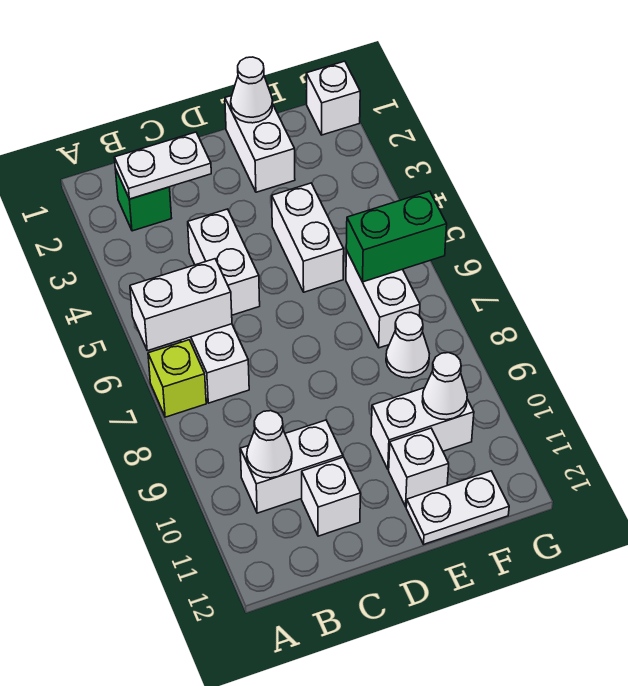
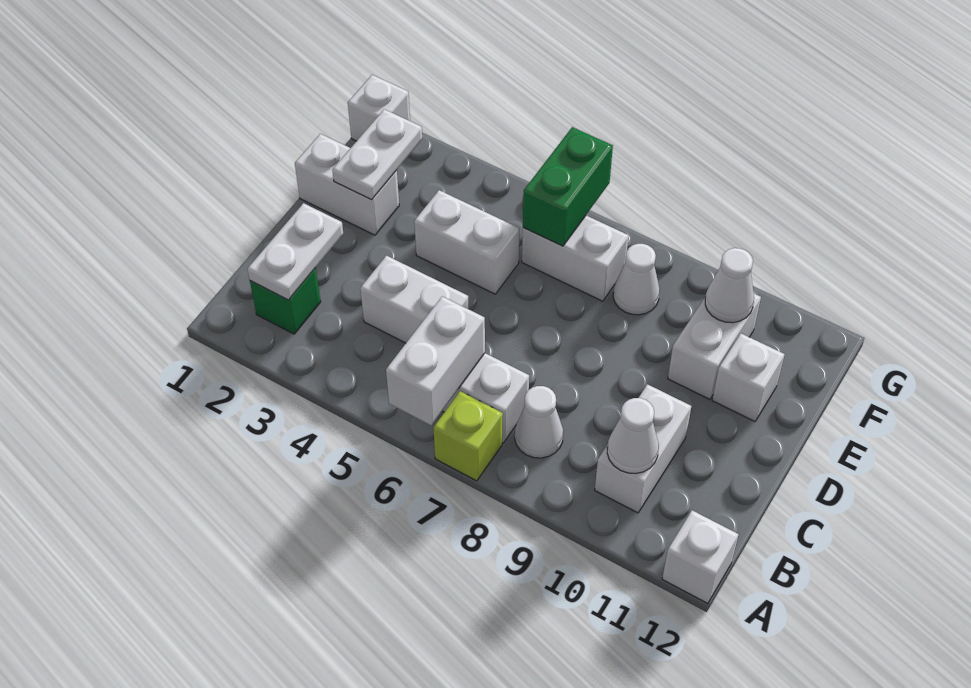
white brick C11 level 1 -> white brick A12 level 1
white cone E1 level 2 -> white cone B8 level 1
white plate E12:F12 level 1 -> white plate E2:F2 level 2

